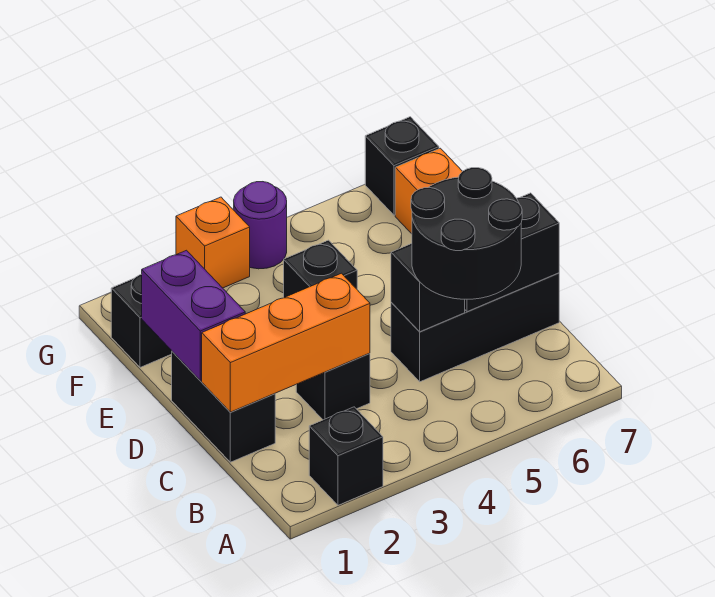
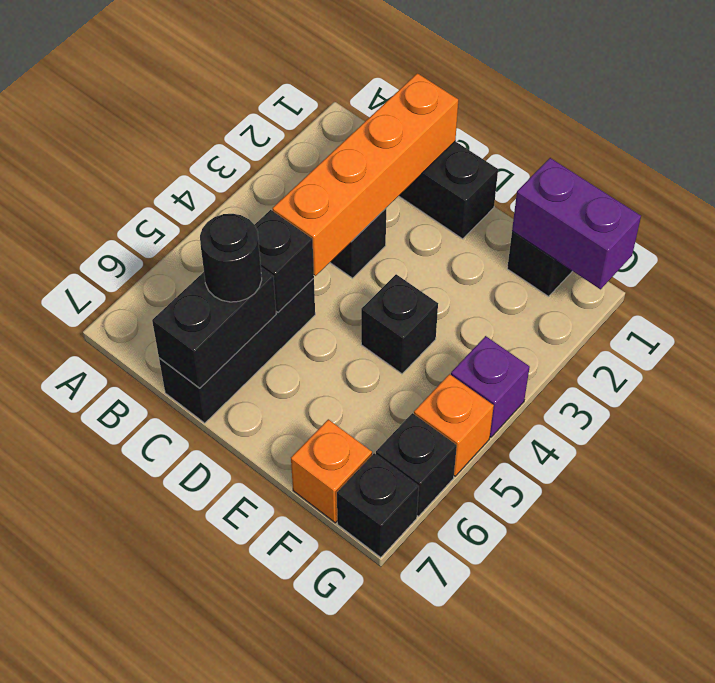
black brick A2 level 1 -> black brick G6 level 1
black round brick B5:C6 level 3 -> black round brick C6 level 3
orange brick C1:C3 level 2 -> orange brick C1:C4 level 2
purple brick D1:E1 level 2 -> purple brick F1:G1 level 2
orange brick G3 level 1 -> orange brick G5 level 1
purple round brick G4 level 1 -> purple brick G4 level 1

